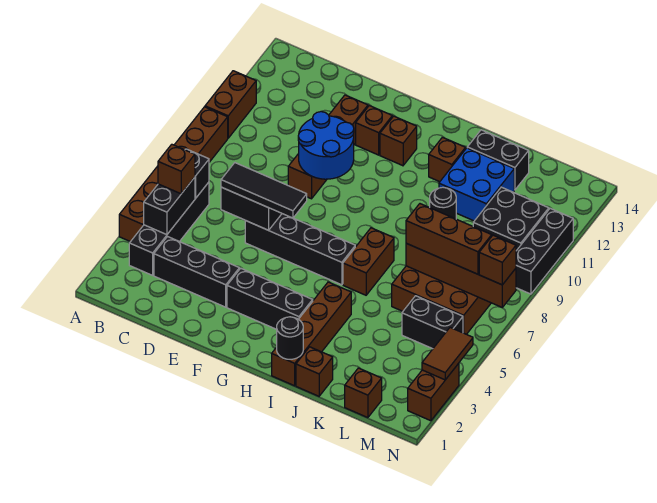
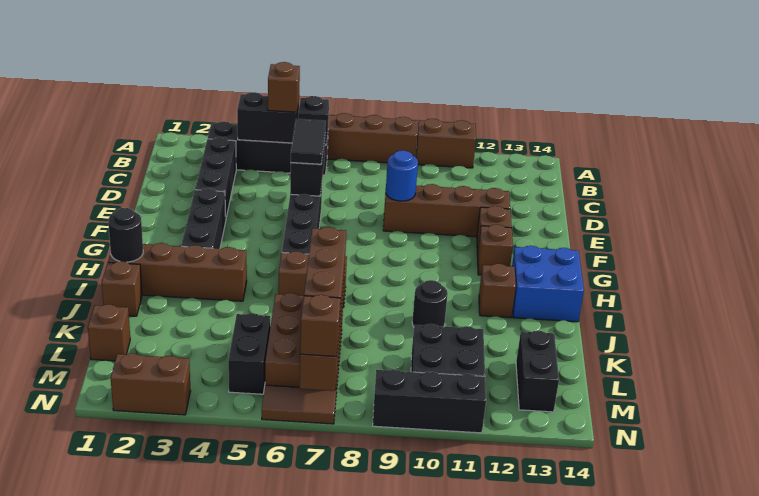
black tile D6:F6 level 3 -> black tile D6:E6 level 3
blue round brick E9:F10 level 2 -> blue round brick E9 level 2
blue brick J11:K12 level 1 -> blue brick H13:I14 level 1
black brick J13:K13 level 1 -> black brick L13:M13 level 1
brown tile N3:N4 level 2 -> brown tile N6:N7 level 1

